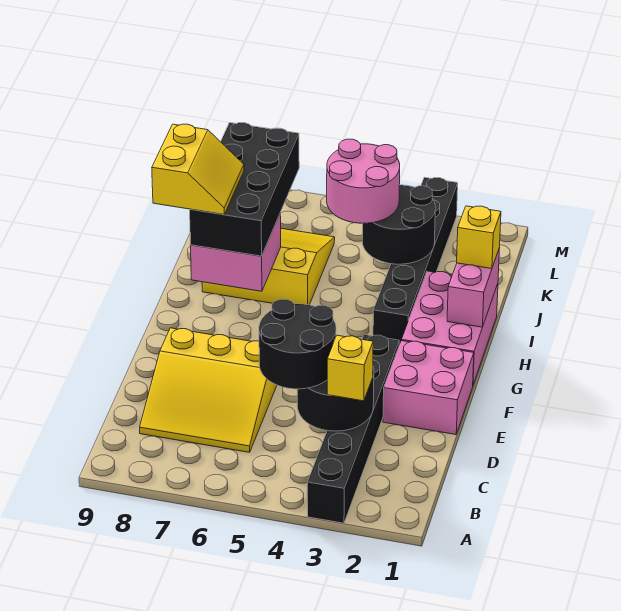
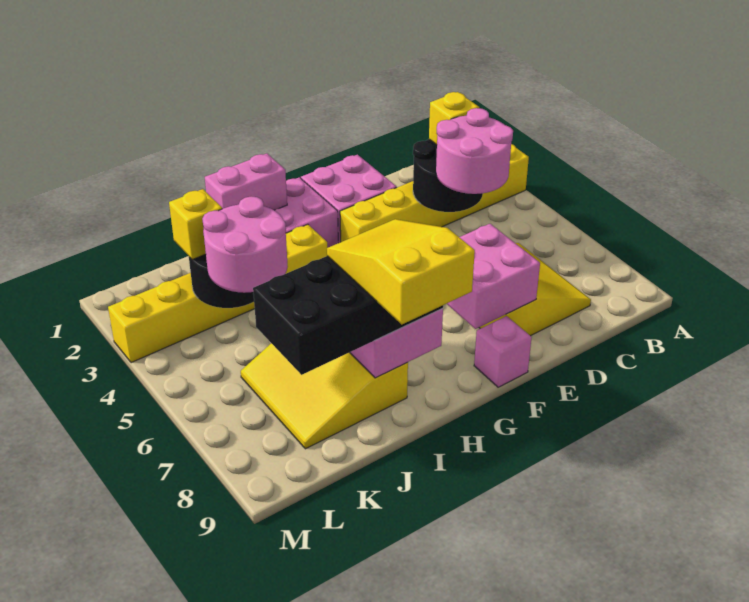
black brick A3:F3 level 1 -> yellow brick A3:F3 level 1
black round brick C4:D5 level 3 -> pink round brick C4:D5 level 3
none -> pink brick E7:F8 level 2
none -> pink brick F9 level 1
black brick H3:M3 level 1 -> yellow brick H3:M3 level 1
yellow slope H8:I9 level 4 top 9 -> yellow slope H7:I9 level 4 top 9
yellow brick I1 level 3 -> yellow brick K3 level 3

